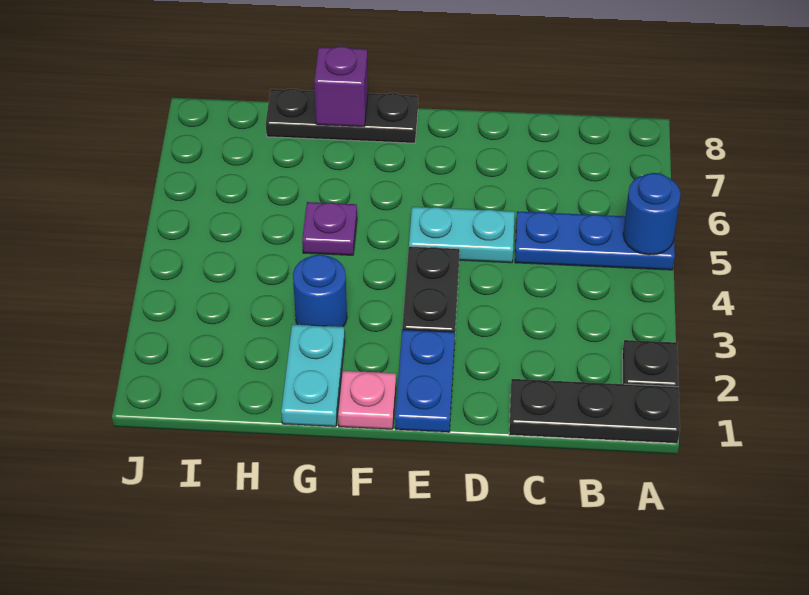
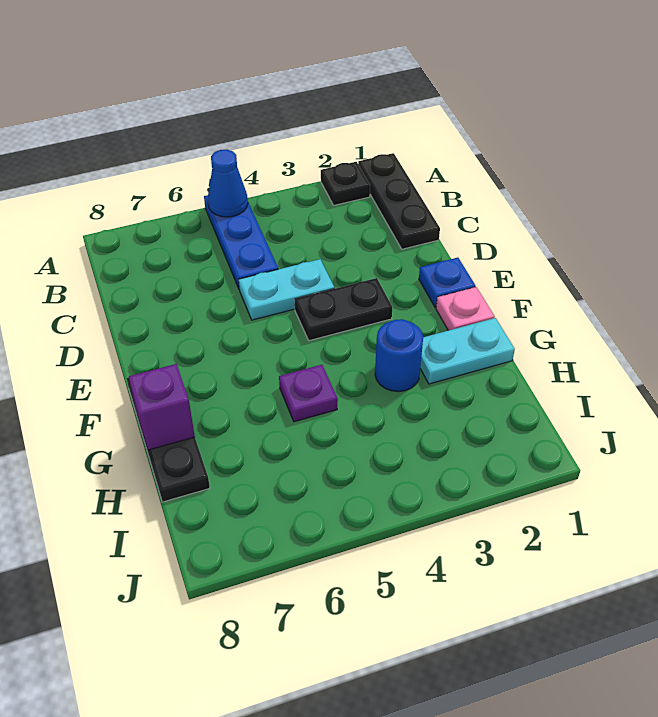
blue round brick A5 level 2 -> blue cone A5 level 2
cyan plate D5:E5 level 1 -> cyan plate D4:D5 level 1
blue plate E1:E2 level 1 -> blue plate E1 level 1

